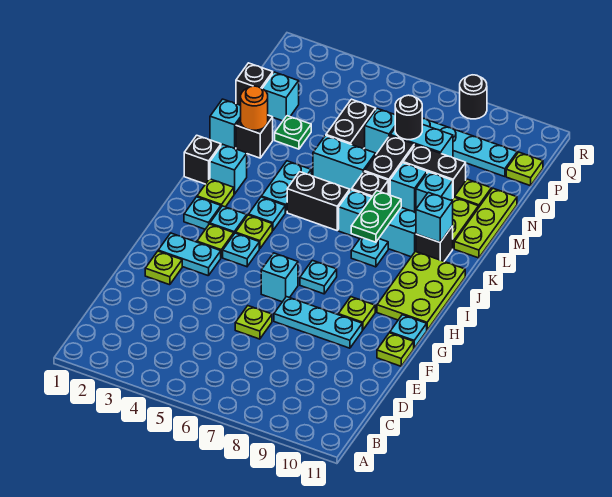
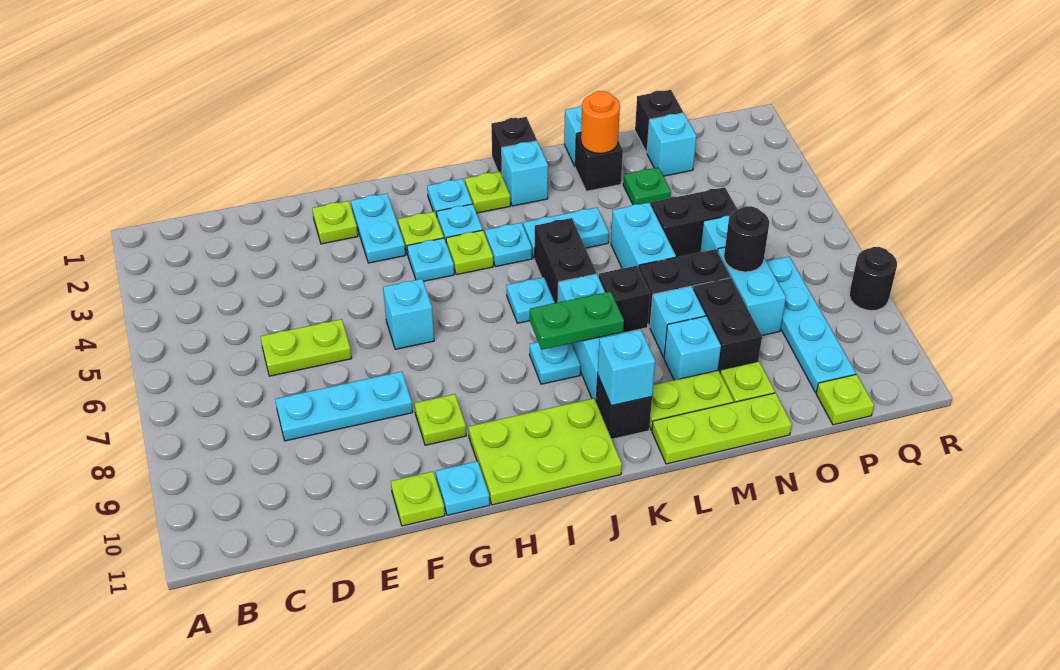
lime plate E6 level 1 -> lime plate D6:E6 level 1
cyan plate F7:F9 level 1 -> cyan plate D8:F8 level 1
cyan plate H7 level 1 -> cyan plate J6 level 1

